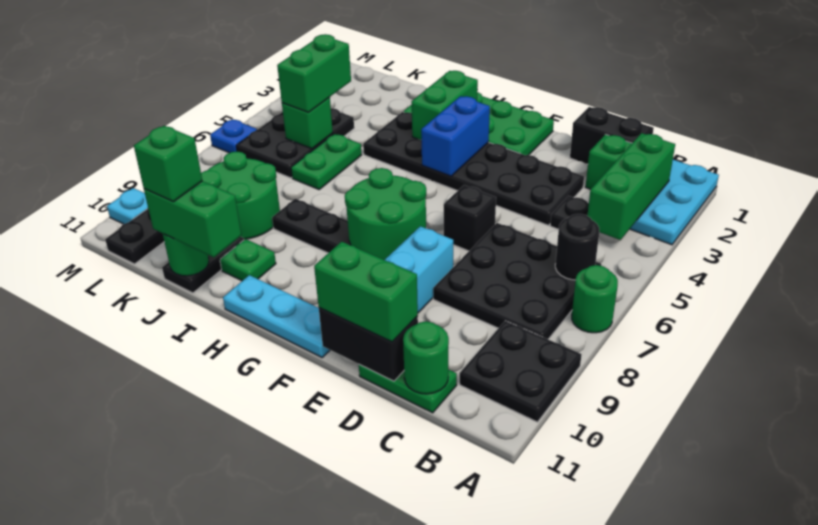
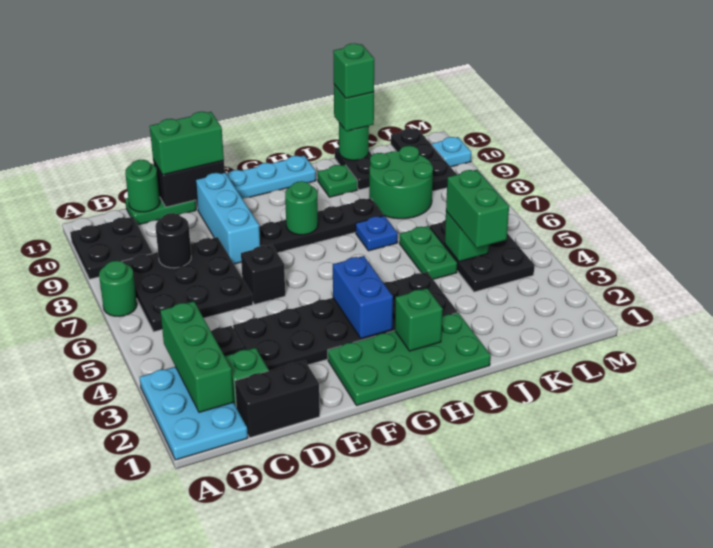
black round brick B6 level 2 -> black round brick C8 level 2
green round brick F7:G8 level 2 -> green round brick G8 level 2
green brick H2:H3 level 2 -> green brick H2 level 2
green brick I11:J11 level 3 -> green brick J11 level 3
blue plate M6 level 1 -> blue plate I7 level 1

